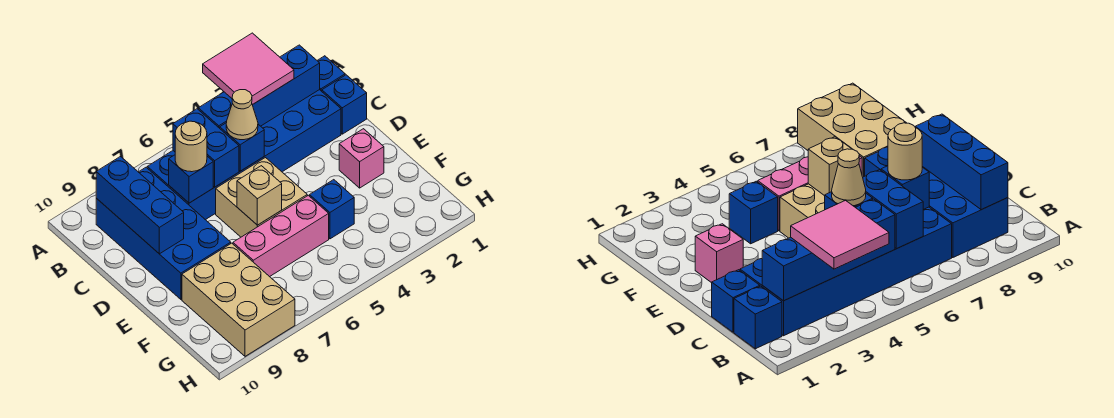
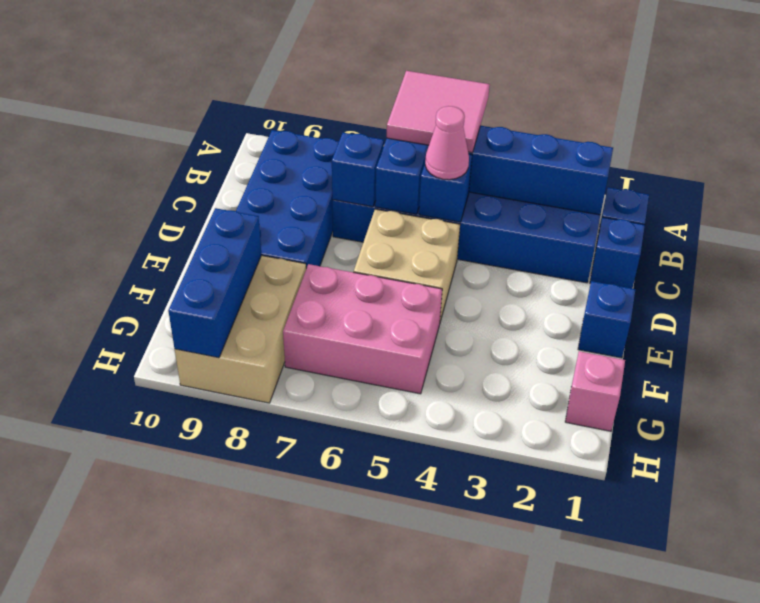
pink tile A3:B4 level 3 -> pink tile A5:B6 level 3
blue brick B9:D9 level 2 -> blue brick F9:H9 level 2
tan cone C5 level 3 -> pink cone C5 level 3
tan round brick C7 level 3 -> none
pink brick E2 level 1 -> pink brick G1 level 1
tan brick E6 level 2 -> none
blue brick F4 level 1 -> blue brick E1 level 1
pink brick F5:F7 level 1 -> pink brick F5:G7 level 1

